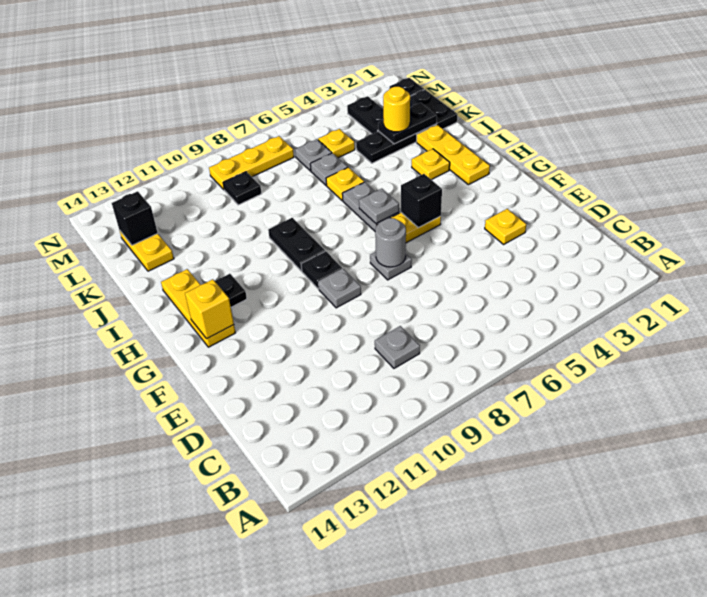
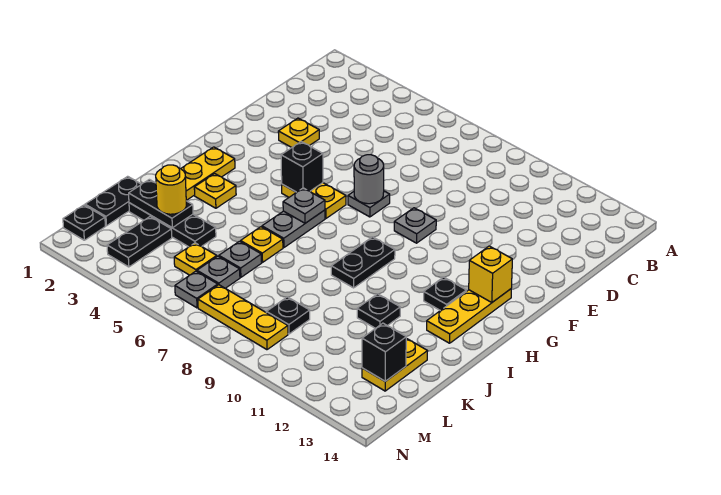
grey plate C9 level 1 -> grey plate M6 level 1
black plate G9 level 1 -> black plate J11 level 1

